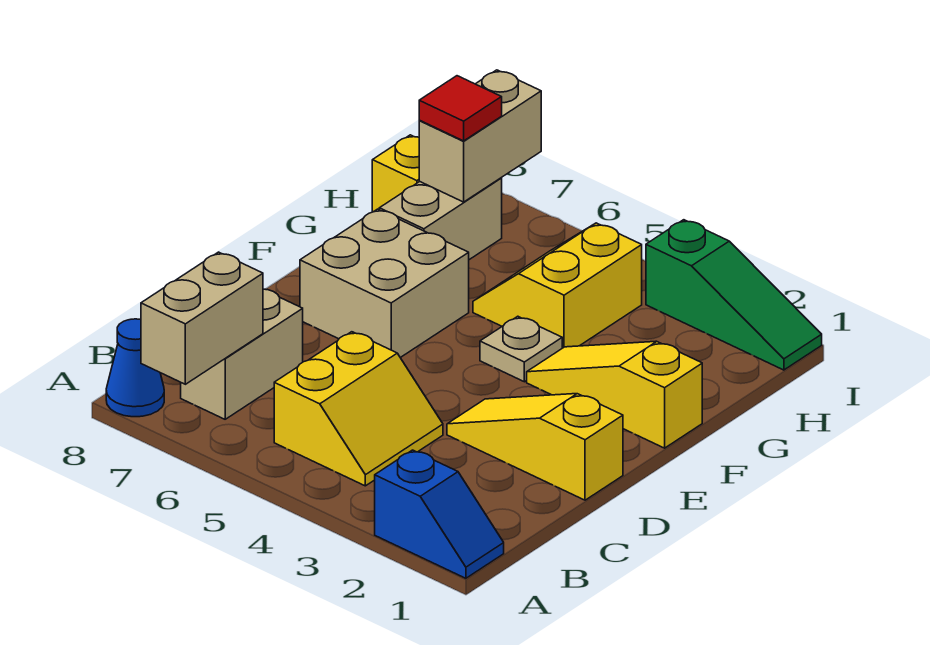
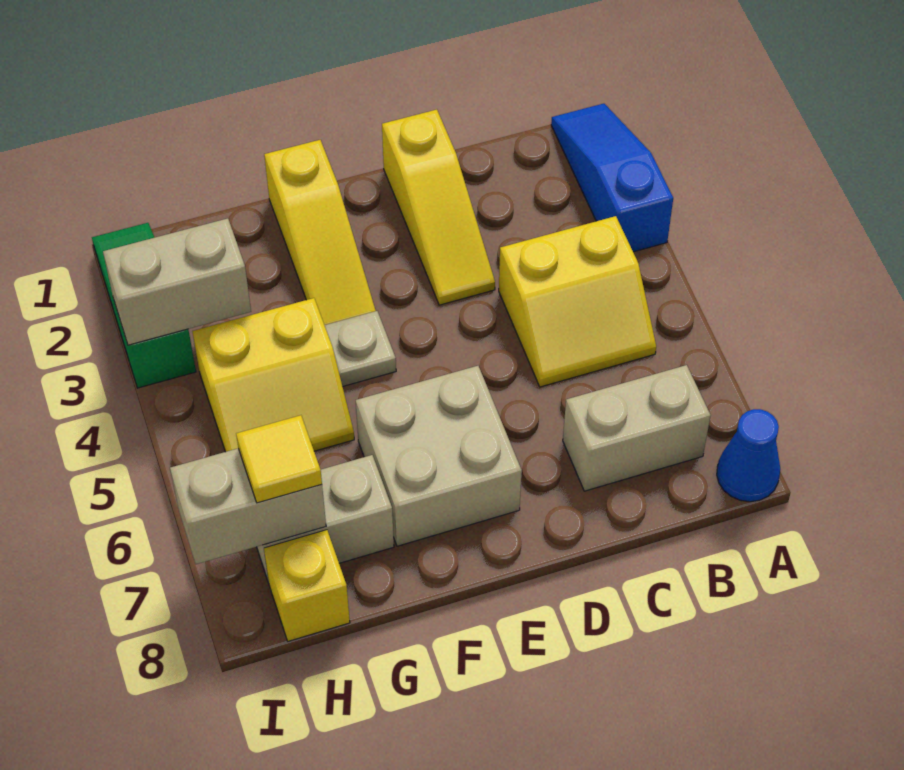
blue slope A1:A2 level 1 top 2 -> blue slope A1:A3 level 1 top 3
tan brick A7:B7 level 2 -> tan brick H3:I3 level 2
yellow slope B4:C5 level 1 top 5 -> yellow slope B4:C5 level 1 top 4
red tile H7 level 3 -> yellow tile H7 level 3

